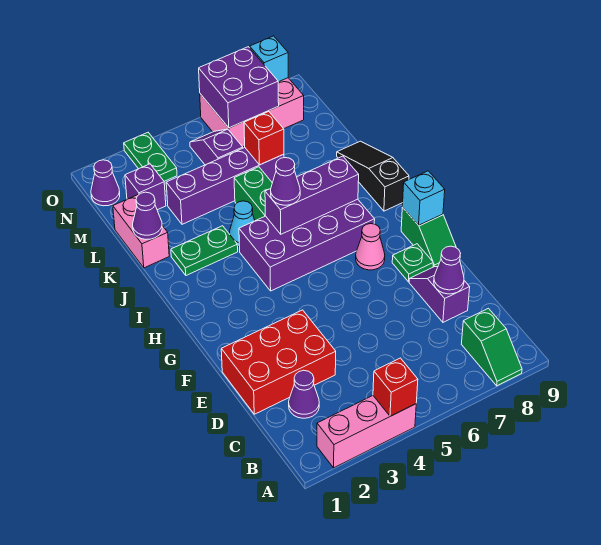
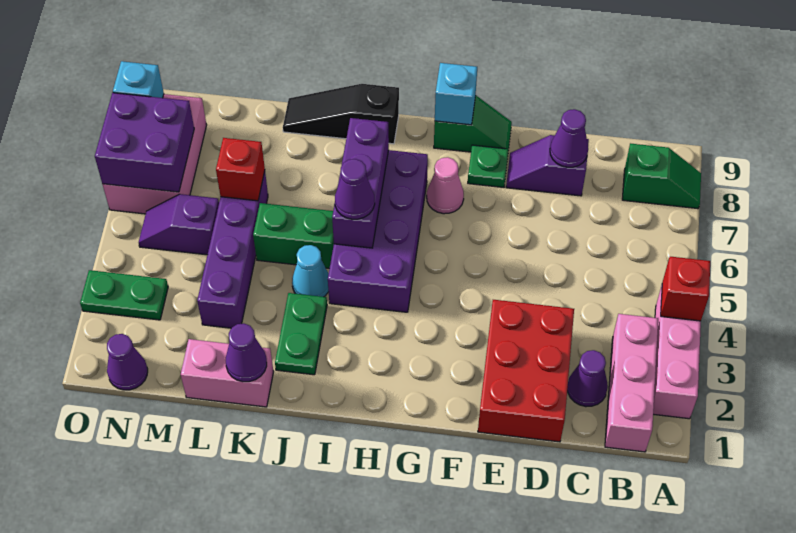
none -> pink brick B1:B3 level 1
purple brick M2 level 1 -> none

